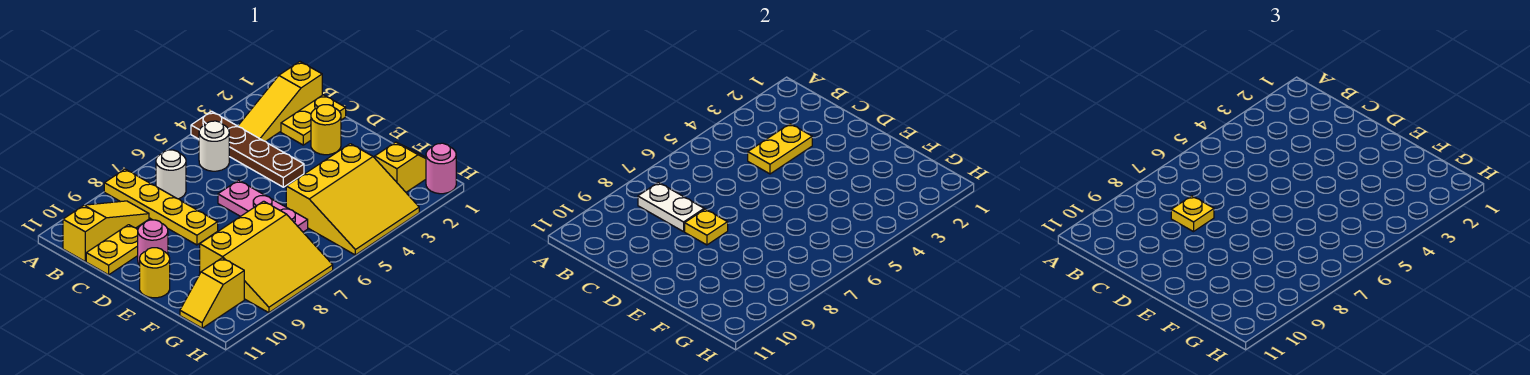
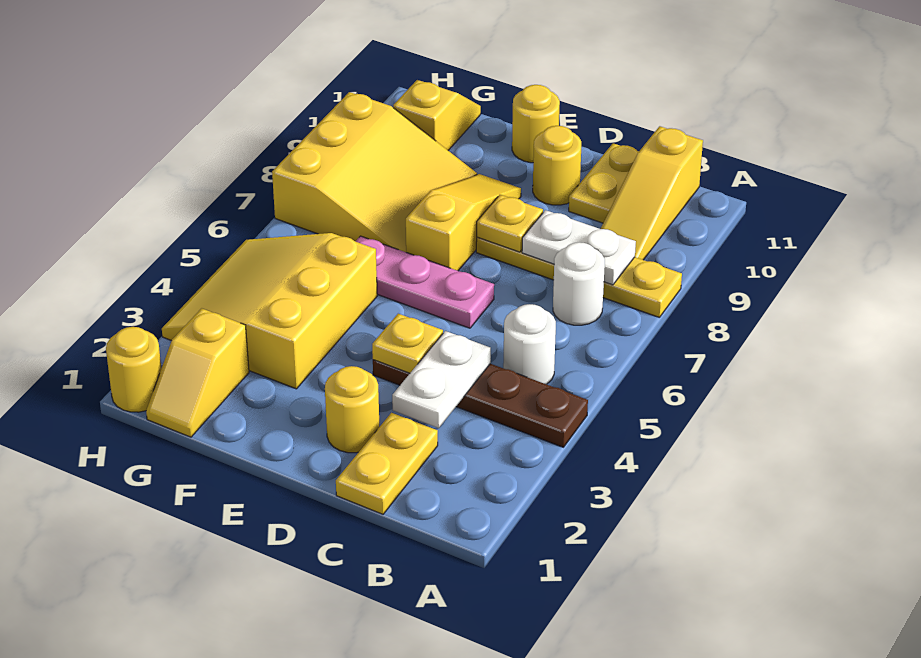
yellow slope B1:B3 level 1 top 1 -> yellow slope E7:E9 level 1 top 7
yellow plate C3:C4 level 2 -> white plate C3:C4 level 2
yellow plate C8 level 3 -> yellow plate D4 level 2
pink round brick D10 level 1 -> yellow round brick D10 level 1
yellow slope F7:H9 level 1 top F -> yellow slope F7:H9 level 1 top H
pink round brick H1 level 1 -> yellow round brick H1 level 1

